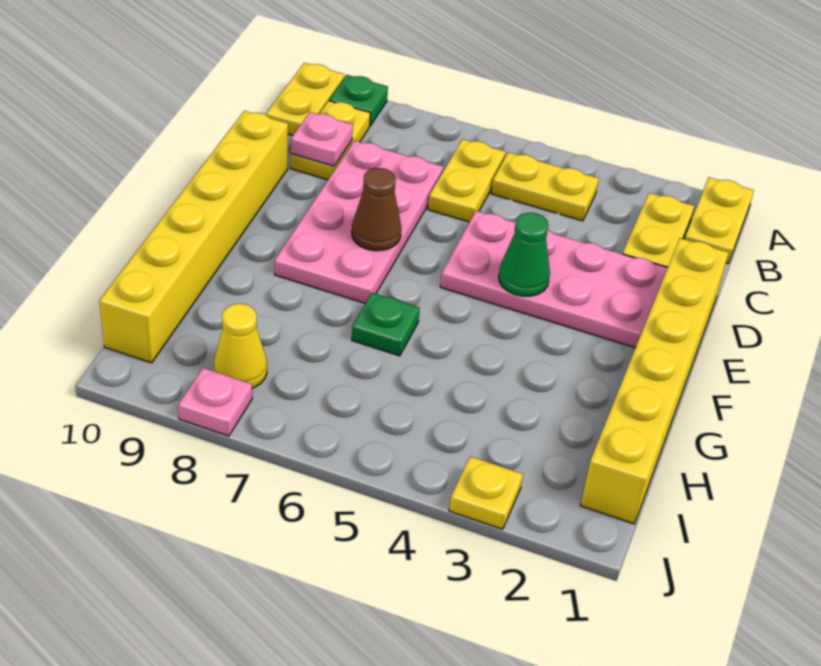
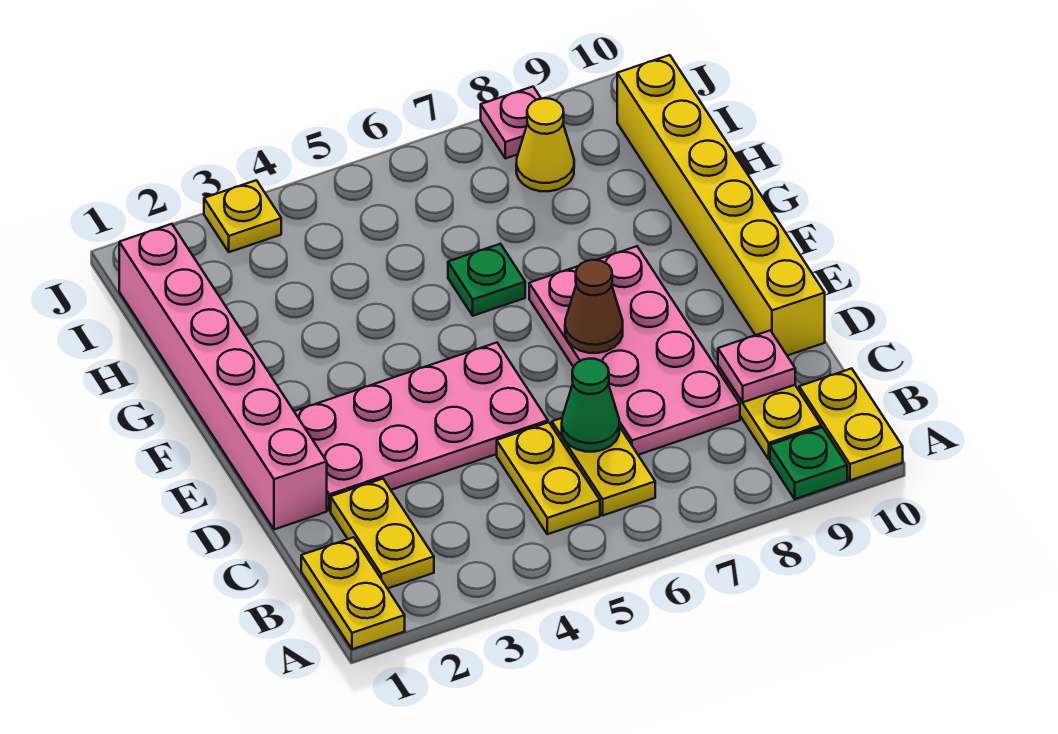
yellow plate B4:B5 level 1 -> yellow plate B5:C5 level 1
yellow brick D1:I1 level 1 -> pink brick D1:I1 level 1
green cone E4 level 2 -> green cone C6 level 2

